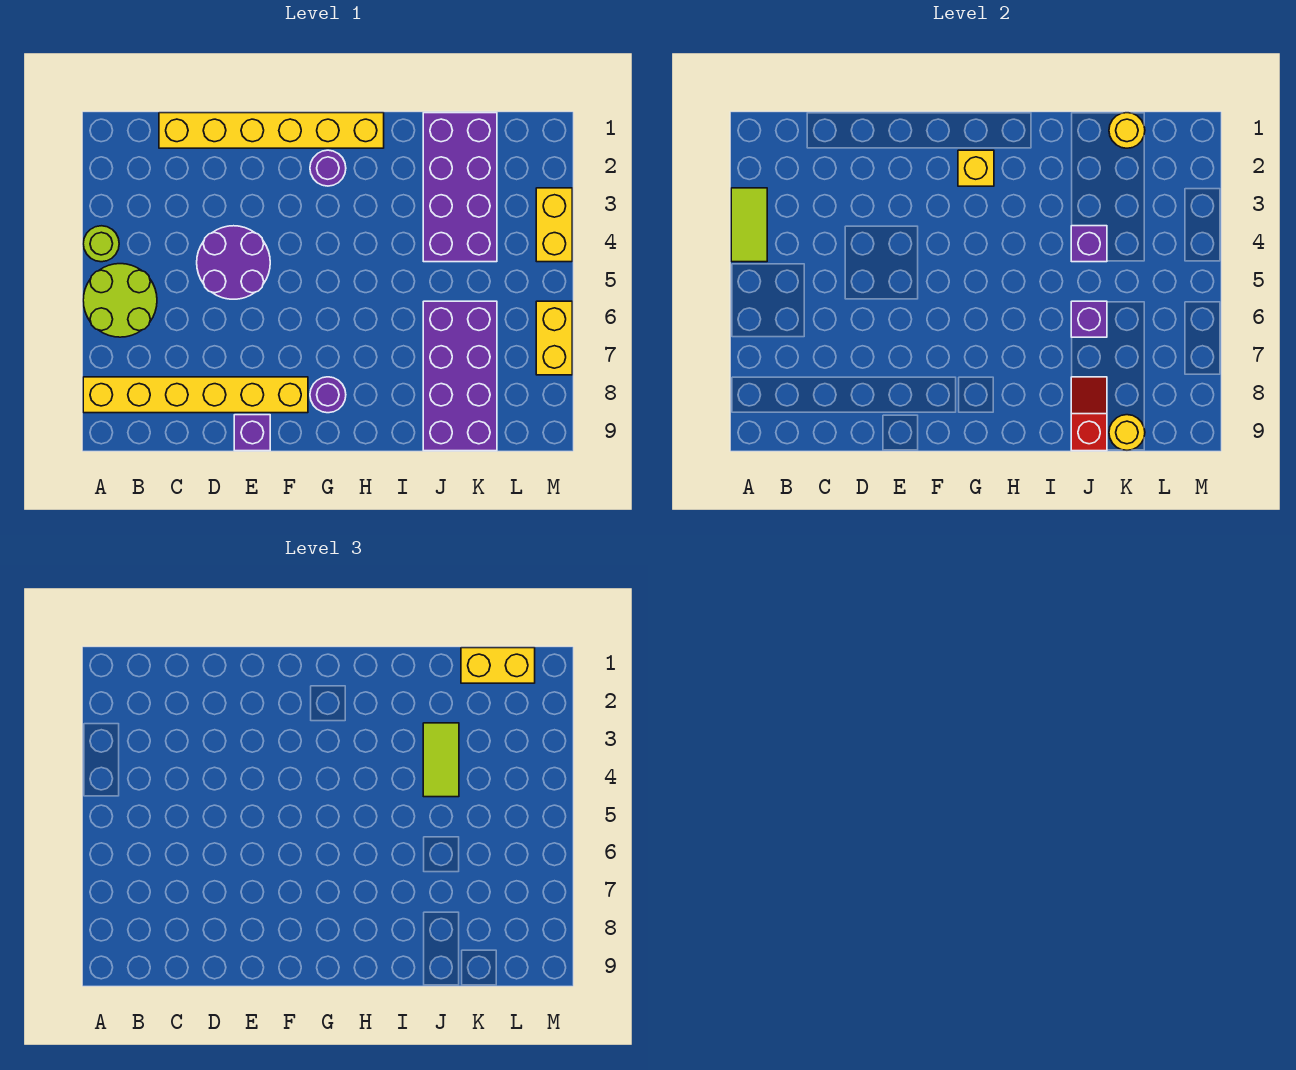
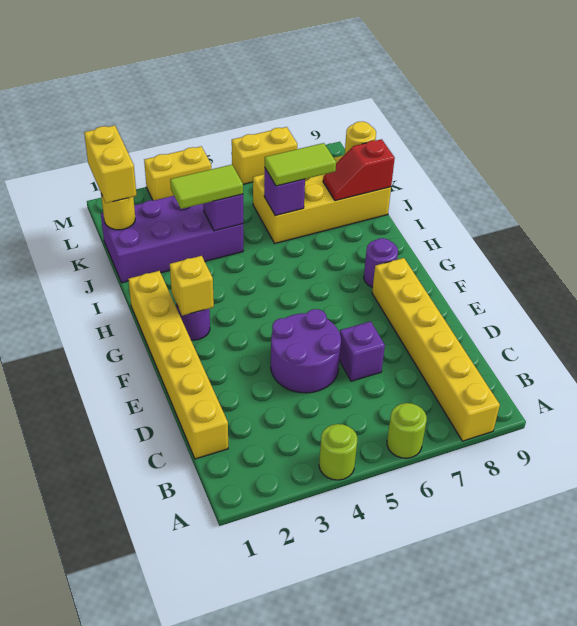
lime tile A3:A4 level 2 -> lime tile J6:J7 level 3
lime round brick A5:B6 level 1 -> lime round brick A6 level 1
purple brick E9 level 1 -> purple brick D6 level 1
purple brick J6:K9 level 1 -> yellow brick J6:K9 level 1

